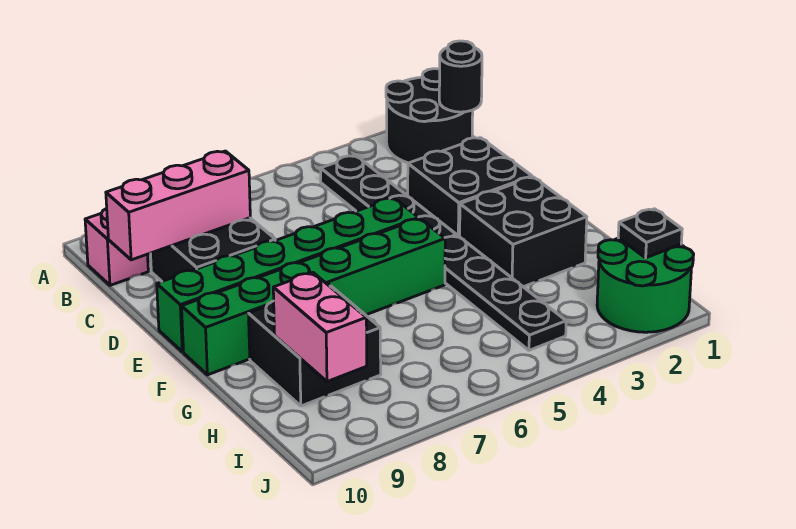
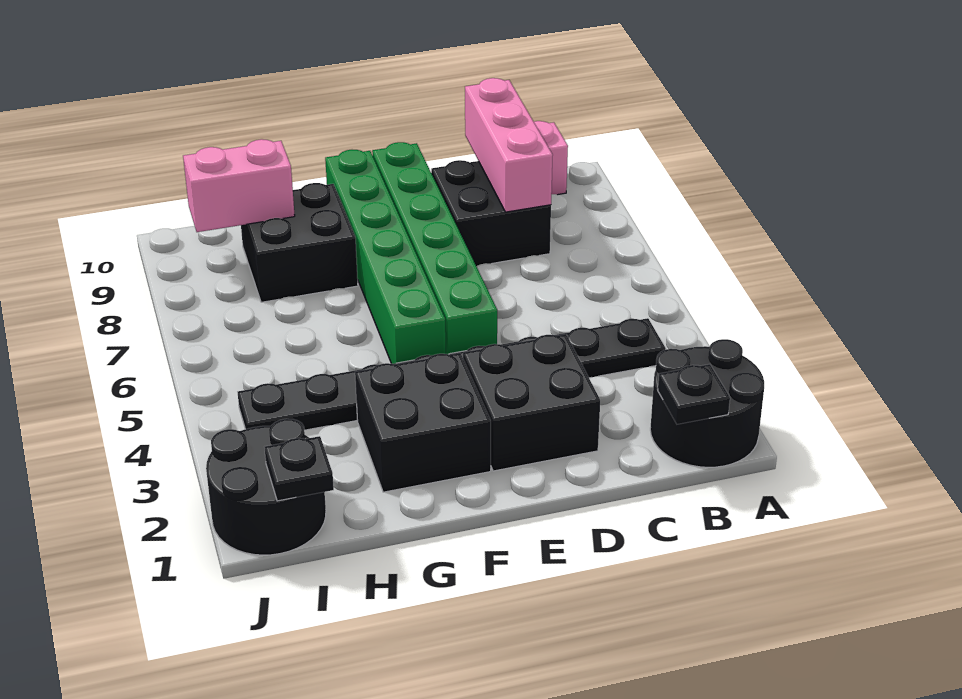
black round brick B1 level 2 -> black plate B1 level 2
green round brick I1:J2 level 1 -> black round brick I1:J2 level 1

